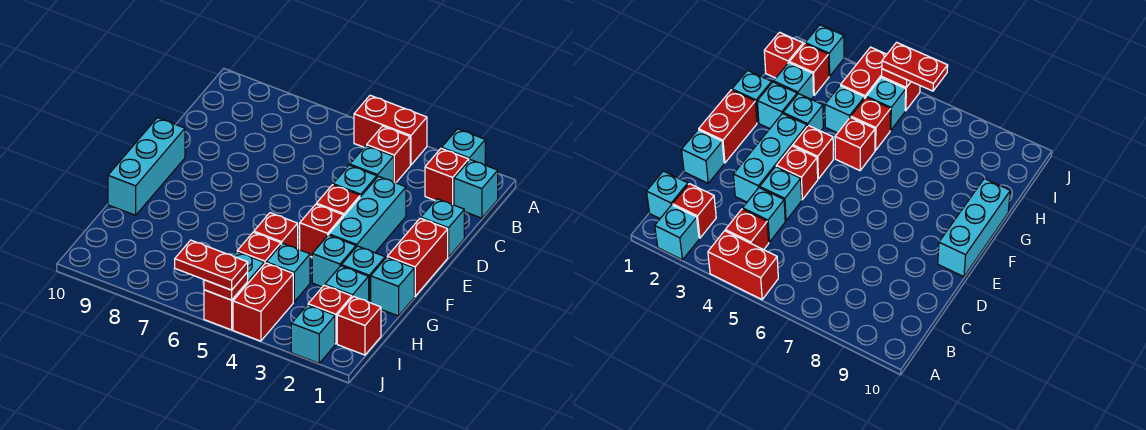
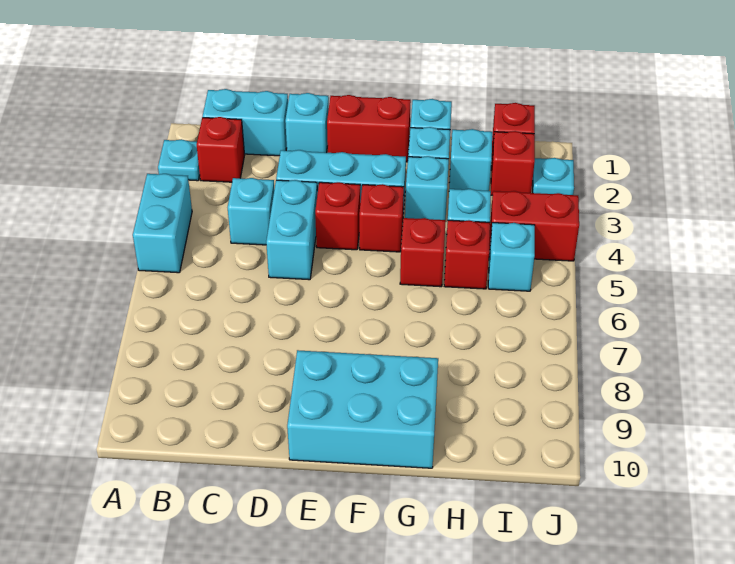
cyan brick A2 level 1 -> cyan plate A2 level 1
red brick A4:A5 level 1 -> cyan brick A4:A5 level 1
cyan brick B1 level 1 -> cyan brick B1:C1 level 1
red brick B4 level 1 -> none
cyan brick D4 level 1 -> cyan brick D4:D5 level 1
cyan brick E10:G10 level 1 -> cyan brick E9:G10 level 1
cyan brick J2 level 1 -> cyan plate J2 level 1
red brick J5 level 1 -> none
red plate J5 level 2 -> none
red plate J5:J6 level 3 -> none

